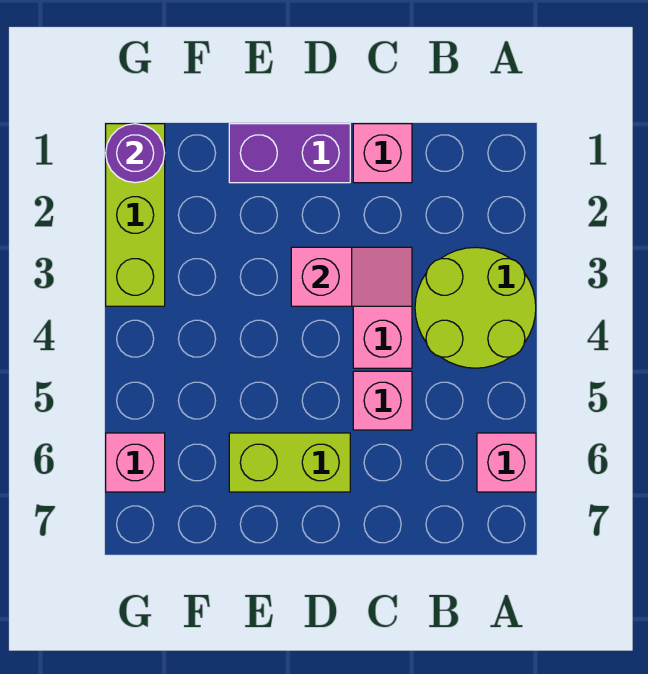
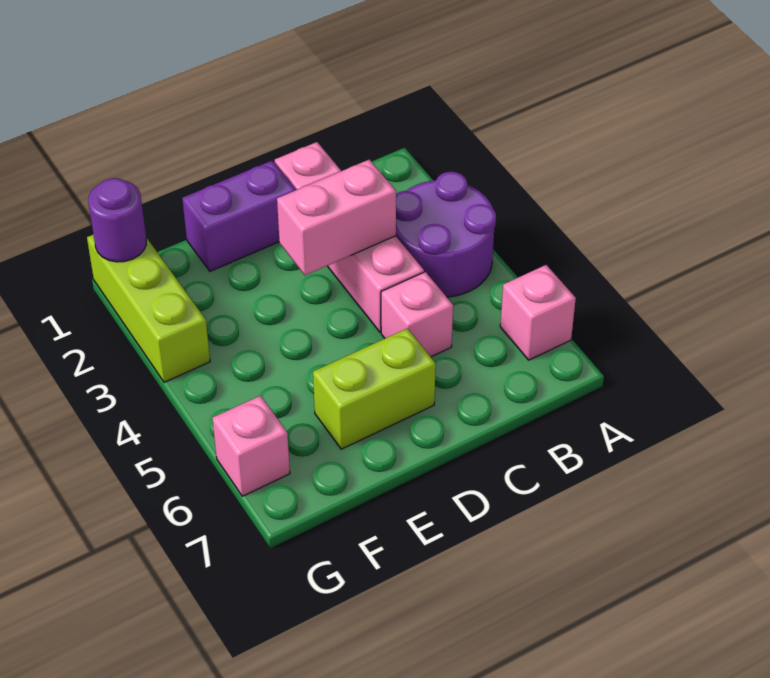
lime round brick A3:B4 level 1 -> purple round brick A3:B4 level 1
pink slope C3:D3 level 2 top D -> pink brick C3:D3 level 2

